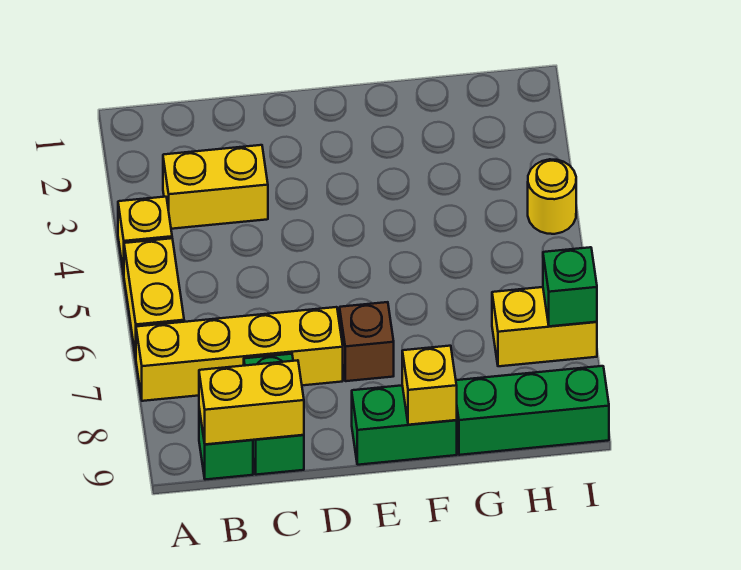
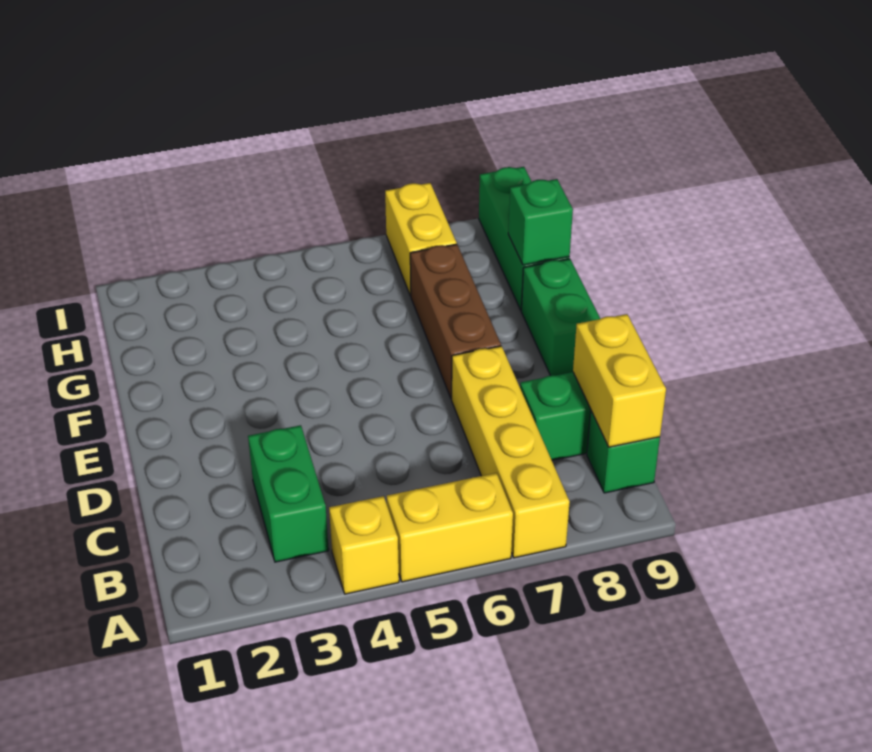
yellow brick B3:C3 level 1 -> green brick B3:C3 level 1
brown brick E7 level 1 -> brown brick E7:G7 level 1
yellow brick F9 level 2 -> none
yellow round brick I4 level 1 -> none
green brick I7 level 2 -> green brick G9 level 2

